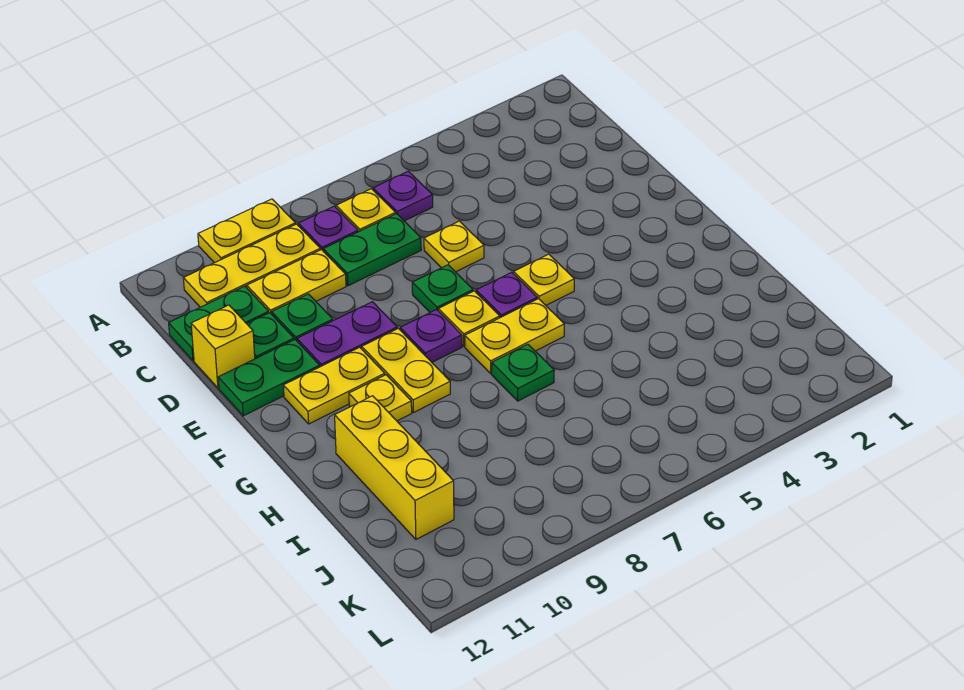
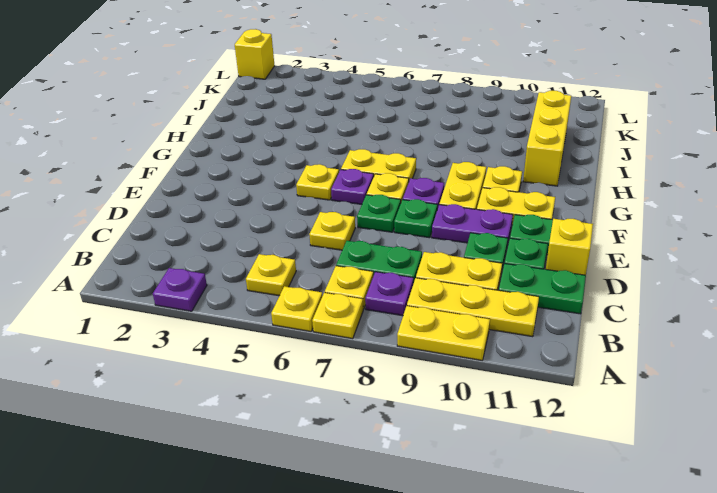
none -> yellow plate A6 level 1
none -> yellow plate A7 level 1
none -> yellow plate B5 level 1
purple plate B6 level 1 -> purple plate A3 level 1
green plate H7 level 1 -> green plate E8 level 1
none -> yellow brick L1 level 1

